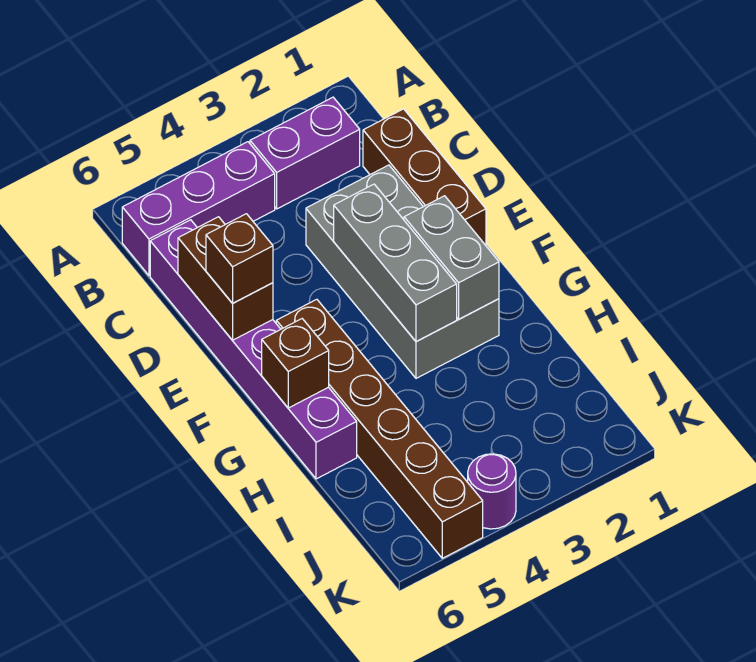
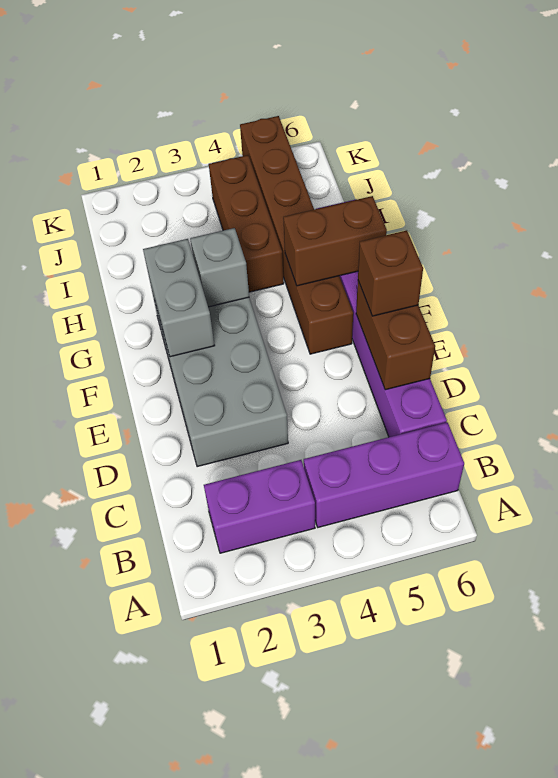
brown brick C1:E1 level 1 -> brown brick H4:J4 level 1
grey brick E3:G3 level 2 -> grey brick G3 level 2
brown brick G6 level 2 -> brown brick G5:G6 level 2
purple round brick K4 level 1 -> none

